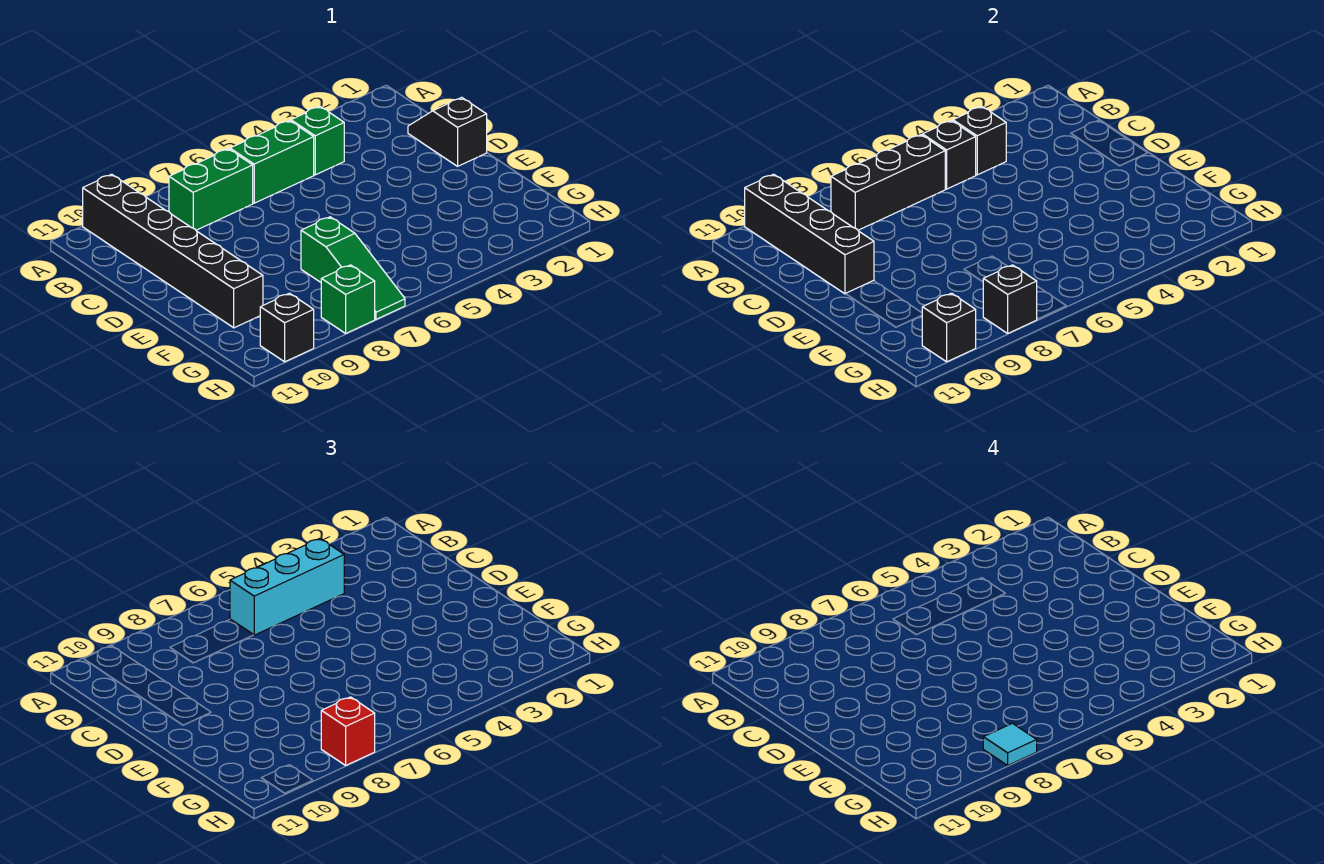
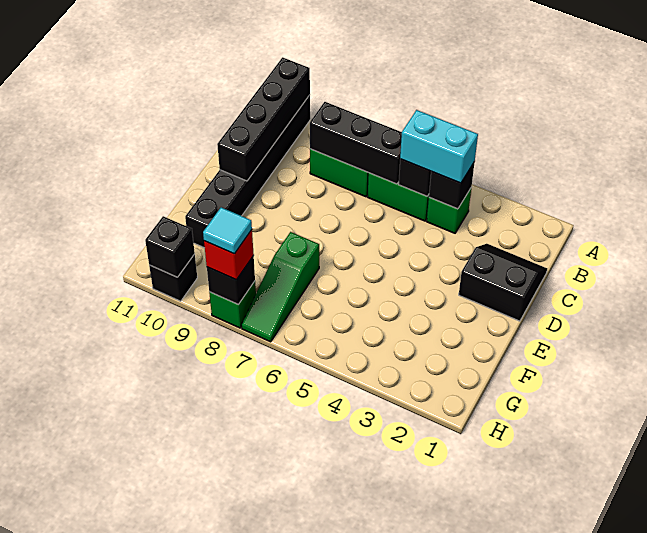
cyan brick B4:B6 level 3 -> cyan brick B4:B5 level 3
black slope C1:D1 level 1 top D -> black slope C1:D2 level 1 top D

